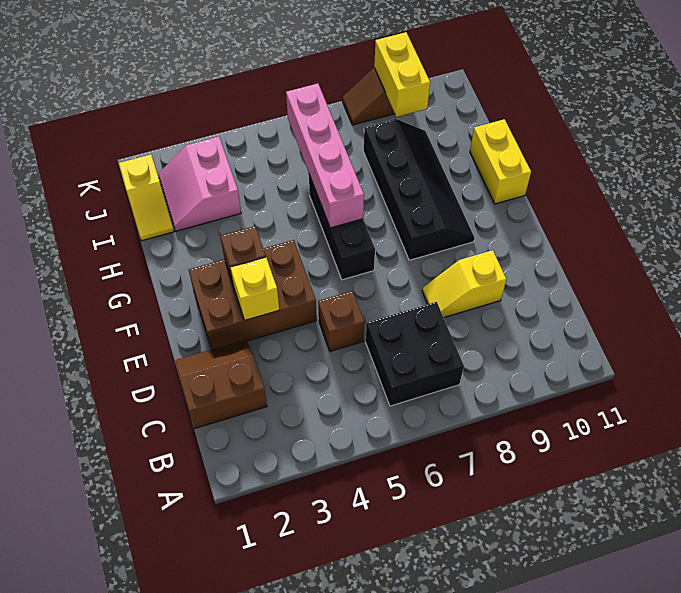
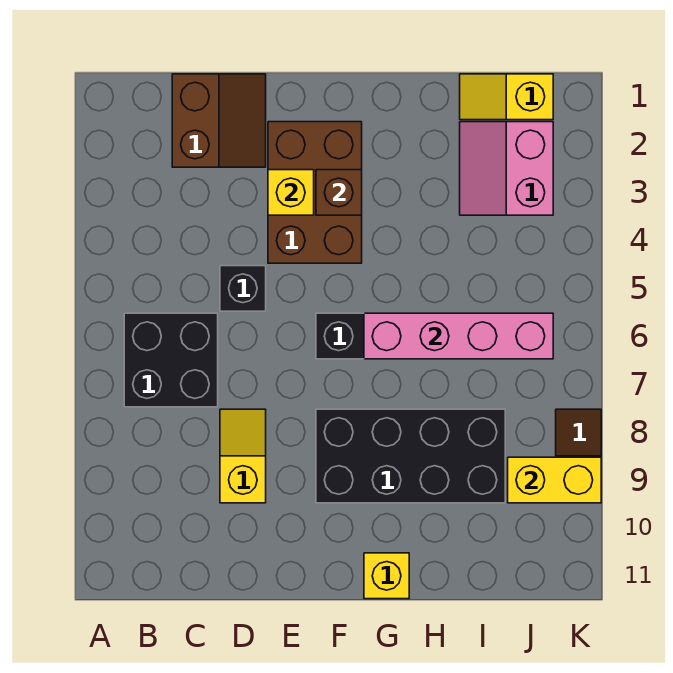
brown brick D5 level 1 -> black brick D5 level 1
black slope F8:I9 level 1 top 8 -> black brick F8:I9 level 1
yellow brick G11:H11 level 1 -> yellow brick G11 level 1
pink slope I2:J3 level 1 top 3 -> pink slope I2:J3 level 1 top J

